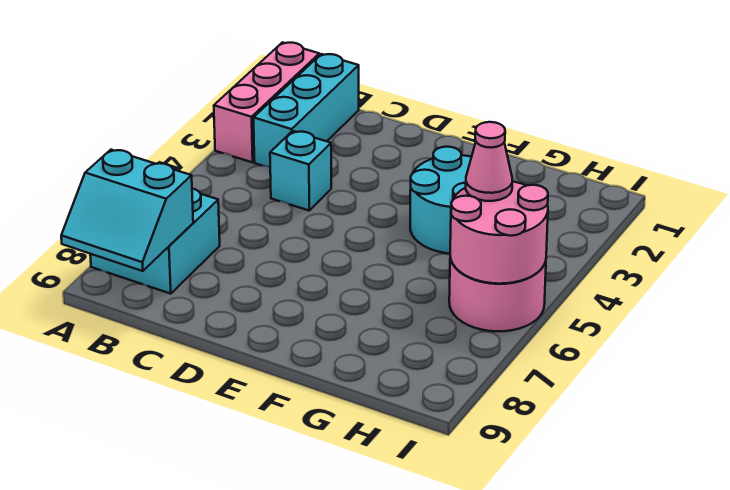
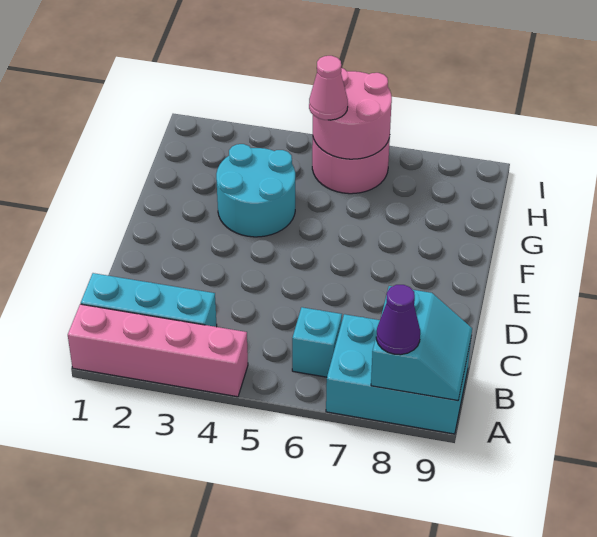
pink brick A1:A3 level 1 -> pink brick A1:A4 level 1
cyan brick A7:B8 level 1 -> cyan brick A7:B9 level 1
none -> purple cone A8 level 3
cyan brick C4 level 1 -> cyan brick B6 level 1

